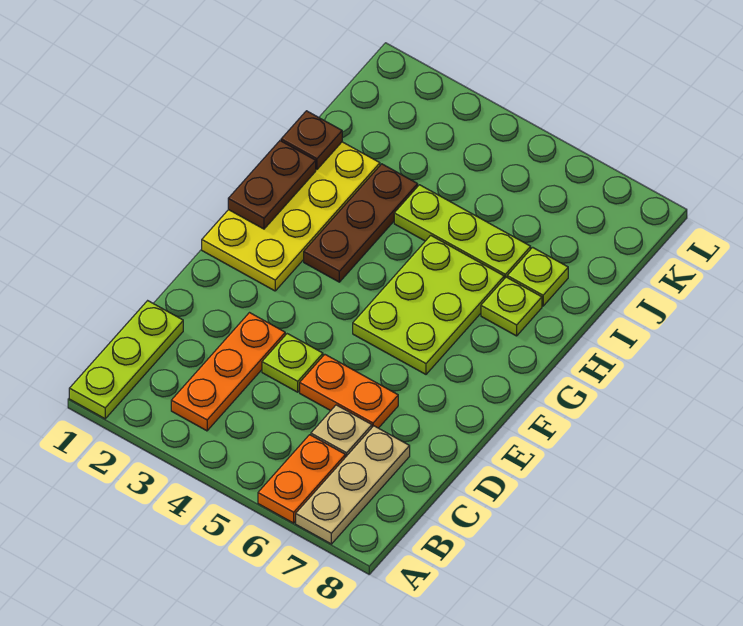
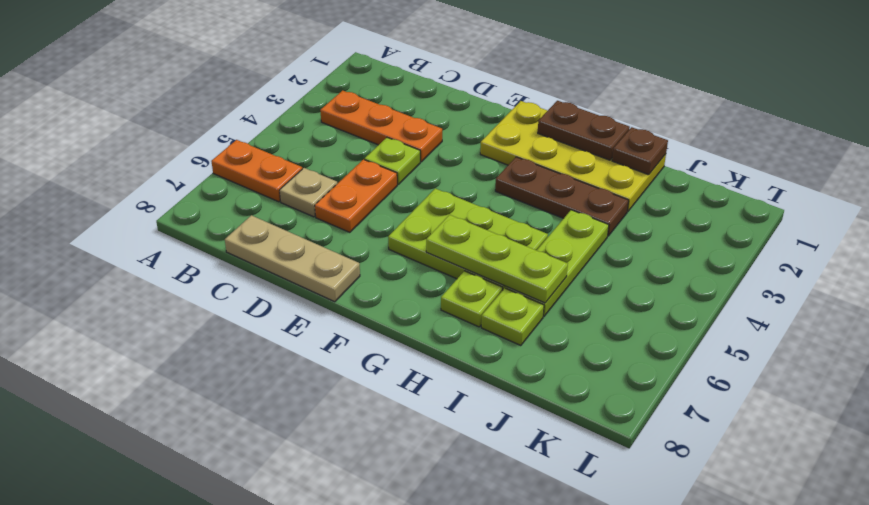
lime plate A1:C1 level 1 -> lime plate G6:I6 level 2
tan plate A7:C7 level 1 -> tan plate C8:E8 level 1

